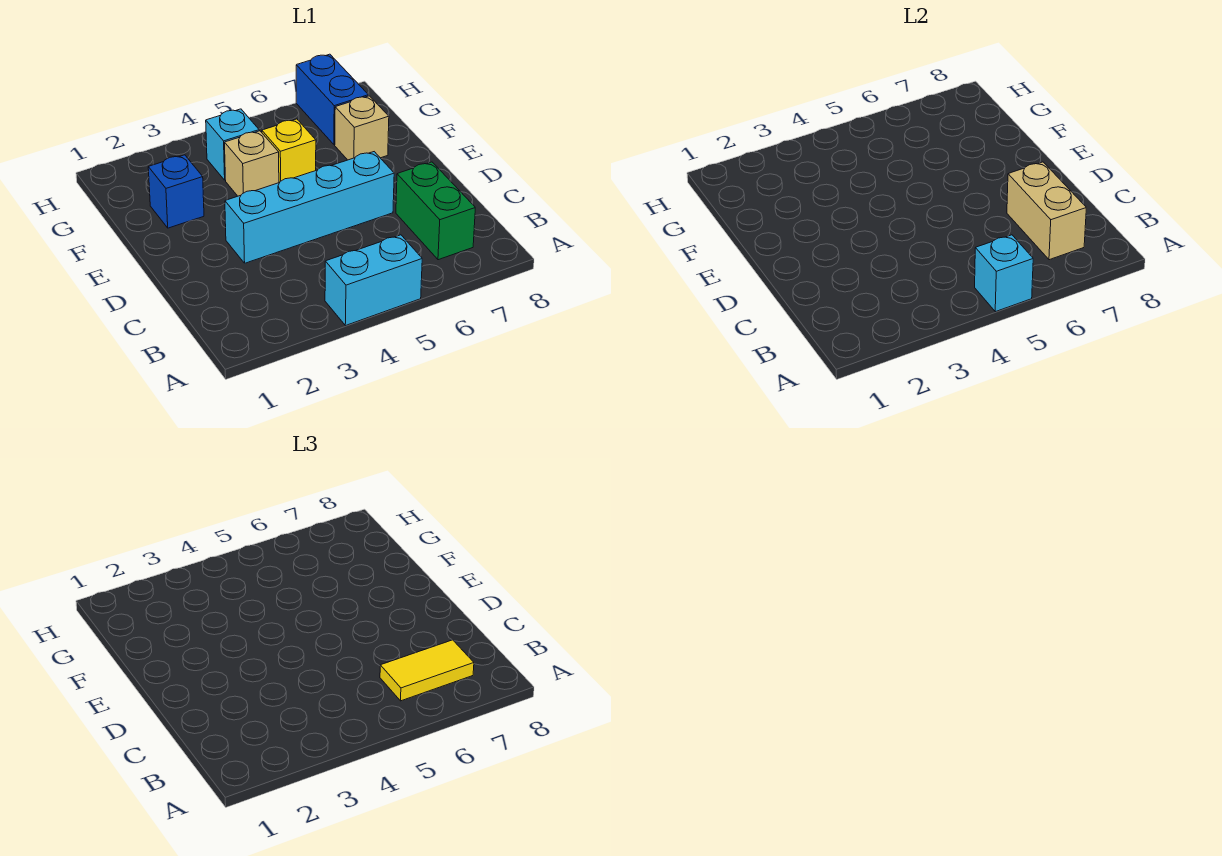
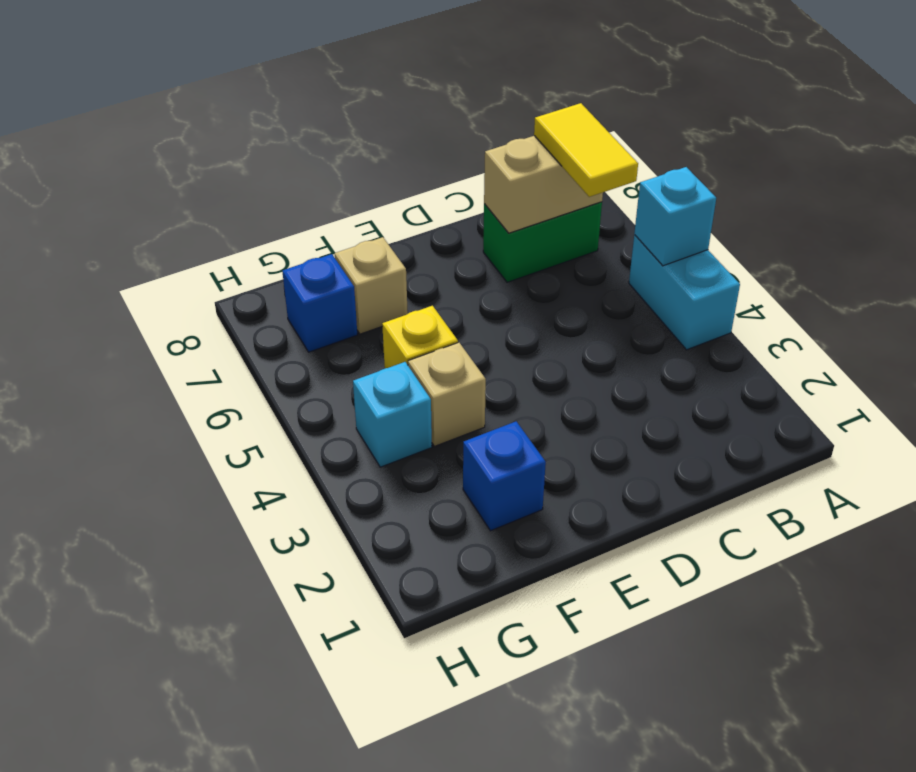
cyan brick D3:D6 level 1 -> none
blue brick G7:H7 level 1 -> blue brick G7 level 1

